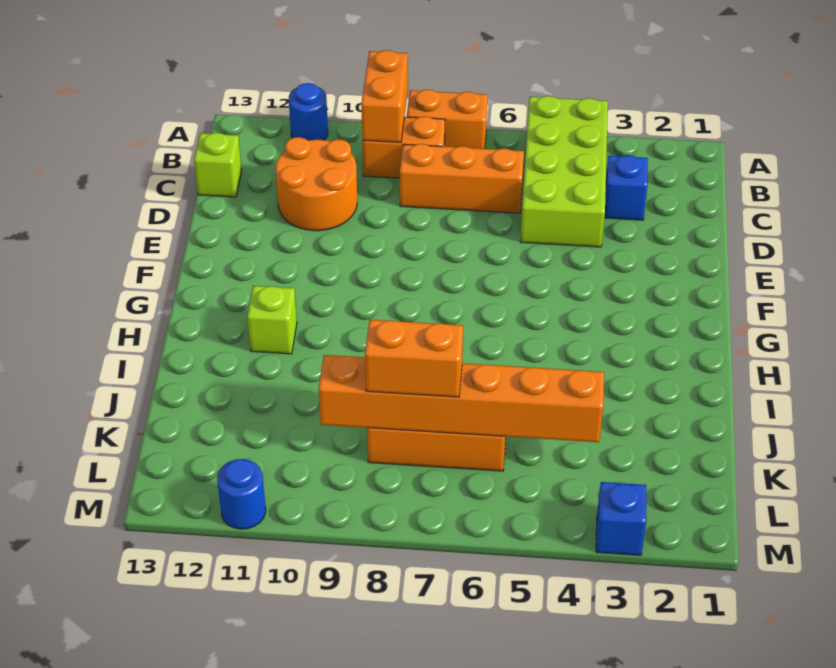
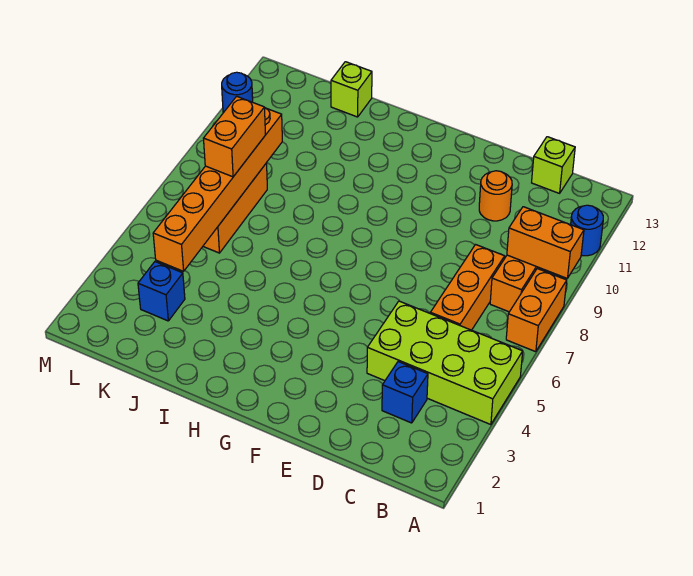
orange round brick C10:D11 level 1 -> orange round brick D11 level 1
lime brick H11 level 1 -> lime brick J13 level 1
blue brick M3 level 1 -> blue brick K3 level 1

